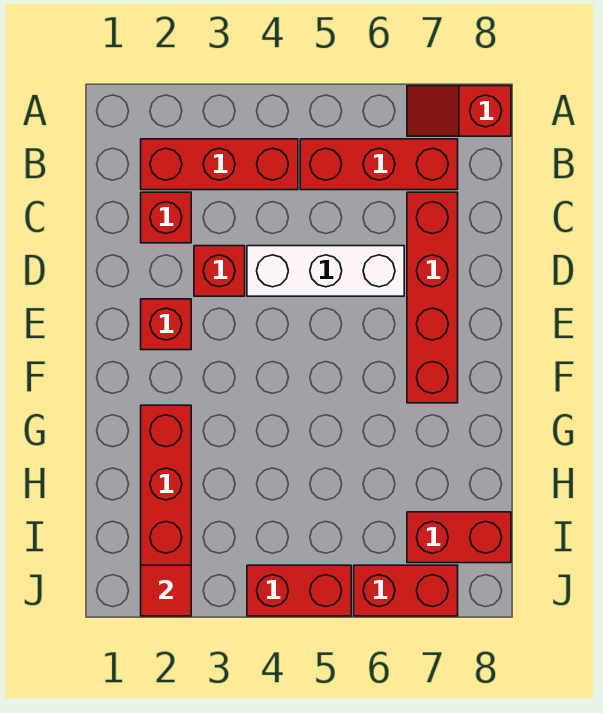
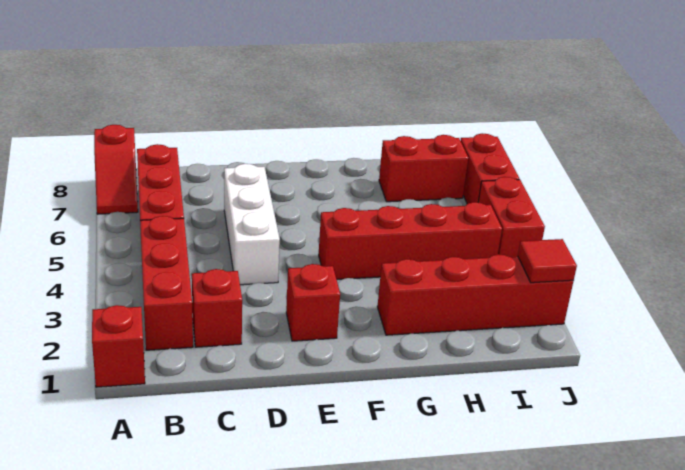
red brick C7:F7 level 1 -> red brick F4:I4 level 1
red brick D3 level 1 -> red brick A1 level 1
red brick I7:I8 level 1 -> red brick H7:I7 level 1

